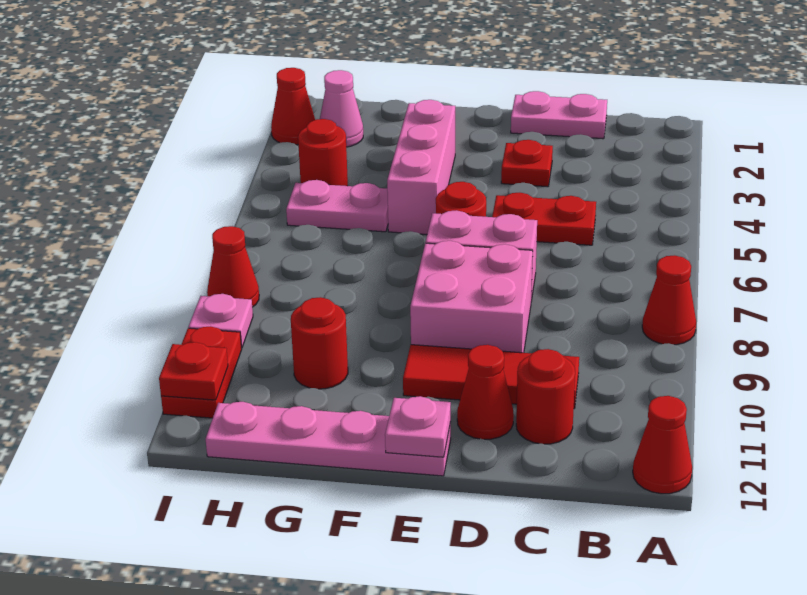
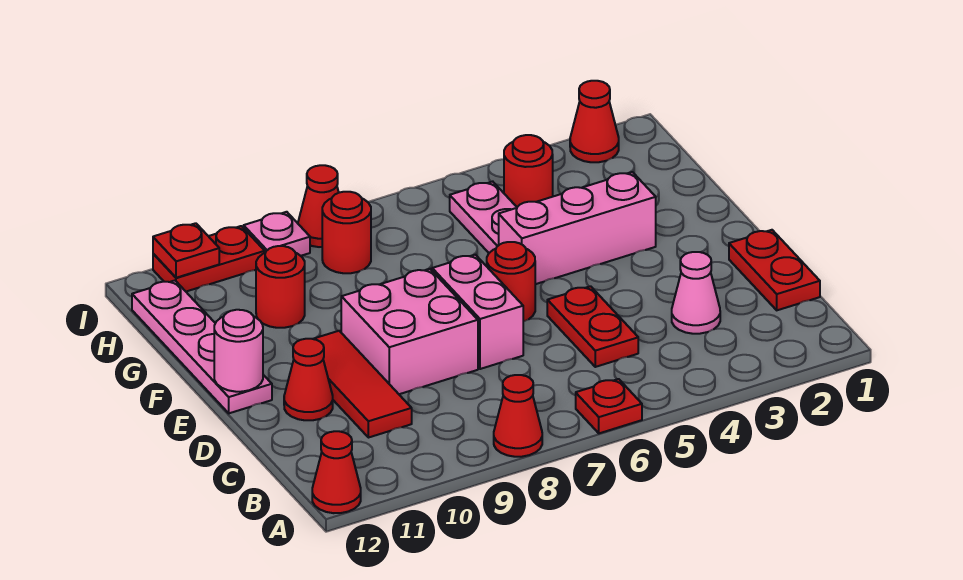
pink plate C1:D1 level 1 -> red plate C1:D1 level 1
red round brick C11 level 1 -> red round brick H8 level 1
red plate D3 level 1 -> red plate A6 level 1
pink plate E12 level 2 -> pink round brick E12 level 2
pink cone H2 level 1 -> pink cone C3 level 1

